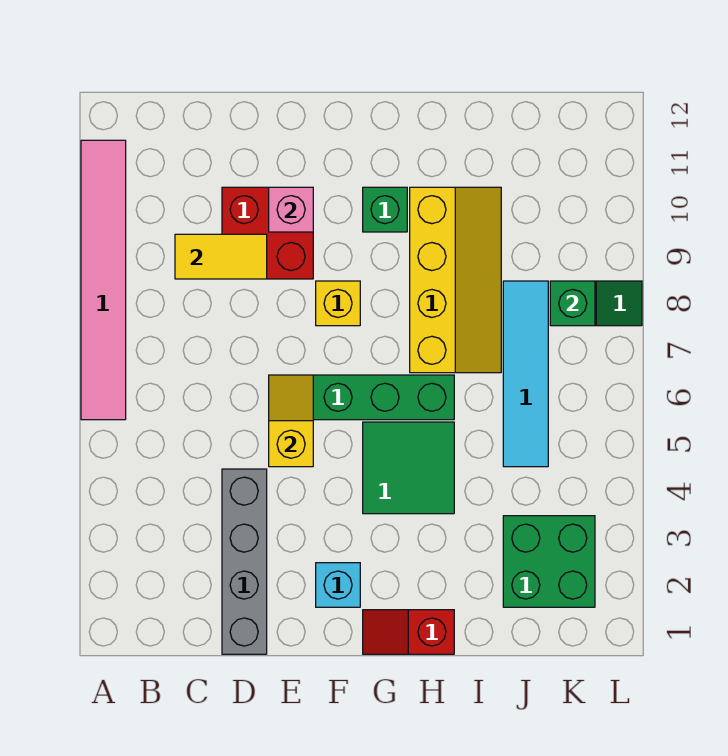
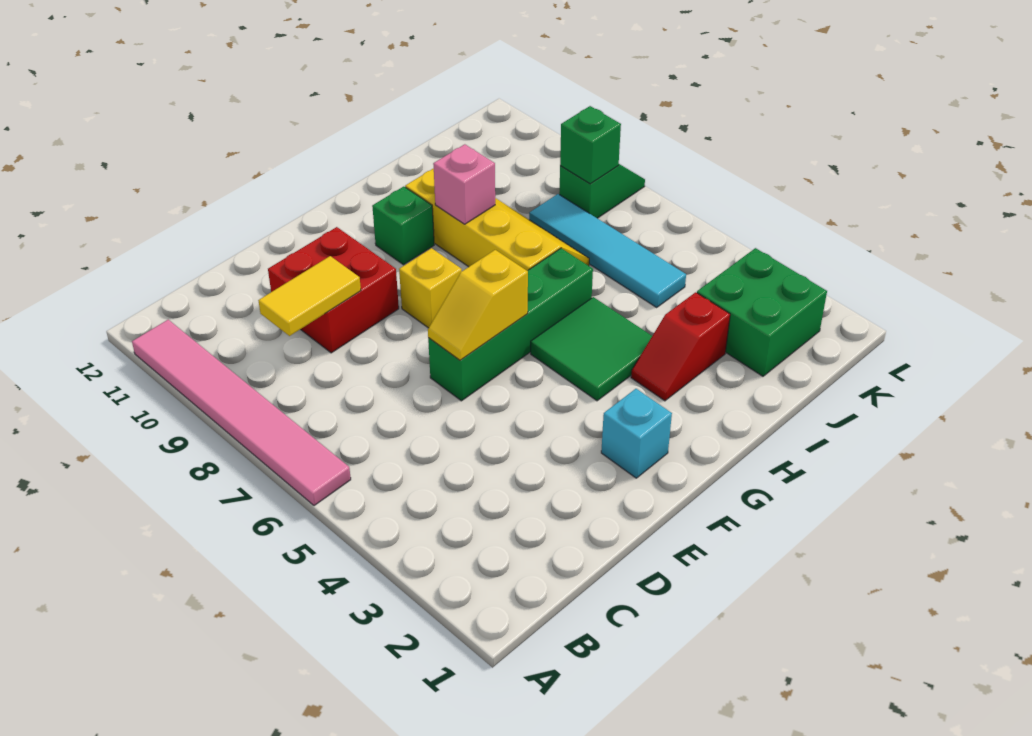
grey brick D1:D4 level 1 -> none
yellow slope E5:E6 level 2 top 5 -> yellow slope E6:F6 level 2 top F
pink brick E10 level 2 -> pink brick H9 level 2
red slope G1:H1 level 1 top H -> red slope H3:I3 level 1 top I

